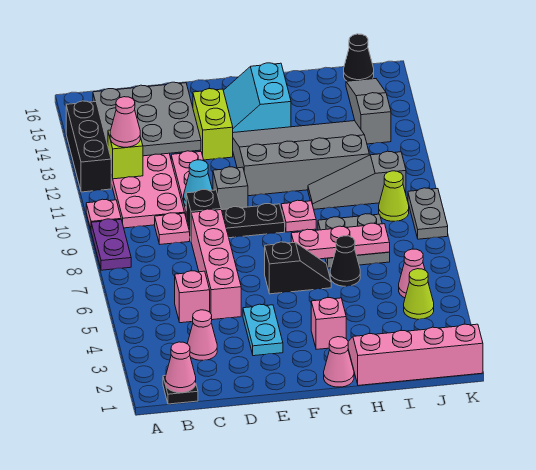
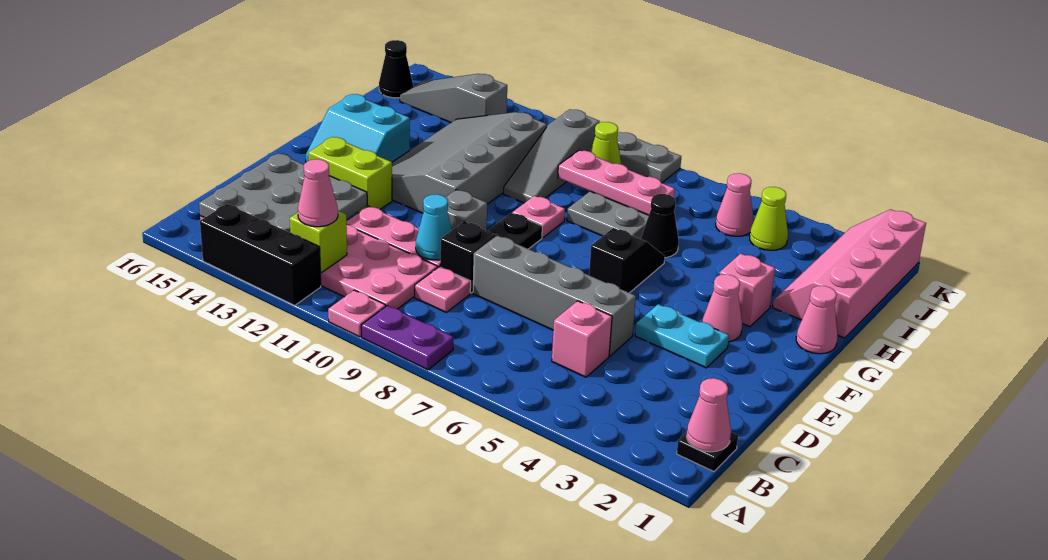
pink cone C3 level 1 -> pink cone F3 level 1
pink brick D5:D8 level 1 -> grey brick D5:D8 level 1
pink plate G7:I7 level 2 -> pink plate I7:I9 level 2

